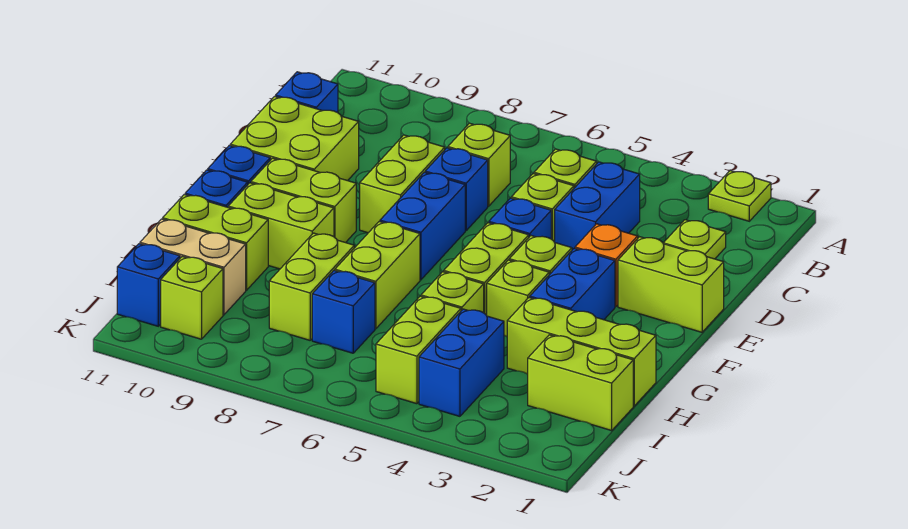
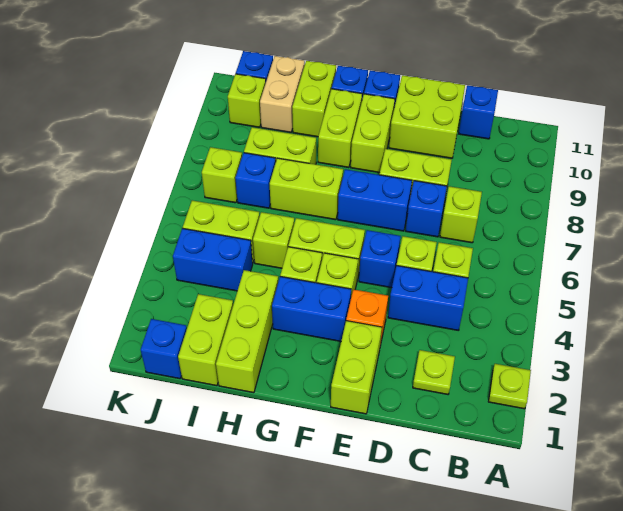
none -> blue brick J1 level 1
none -> lime brick J7 level 1

